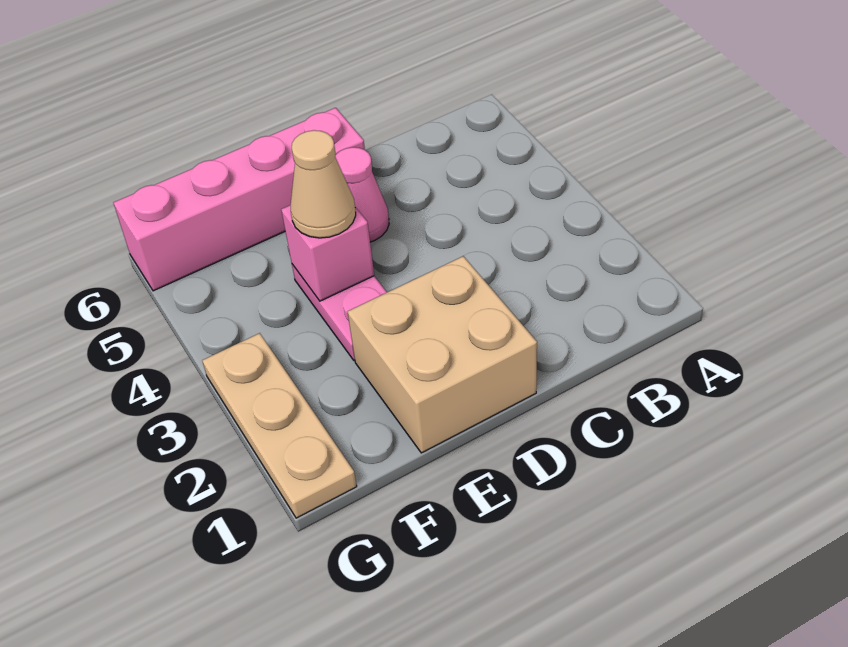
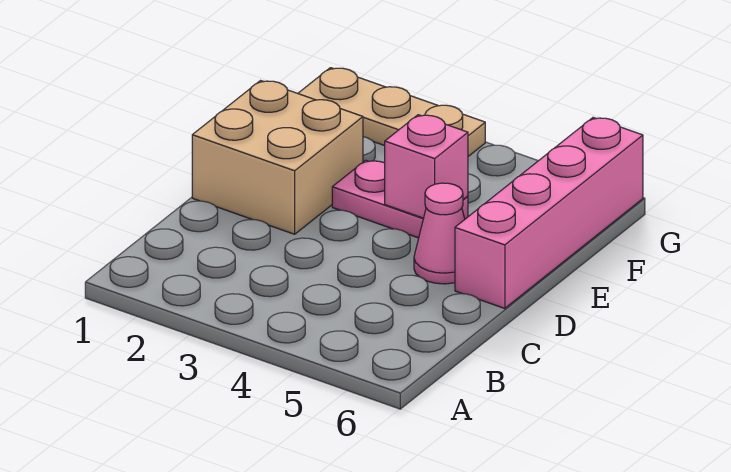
tan cone E4 level 3 -> none

